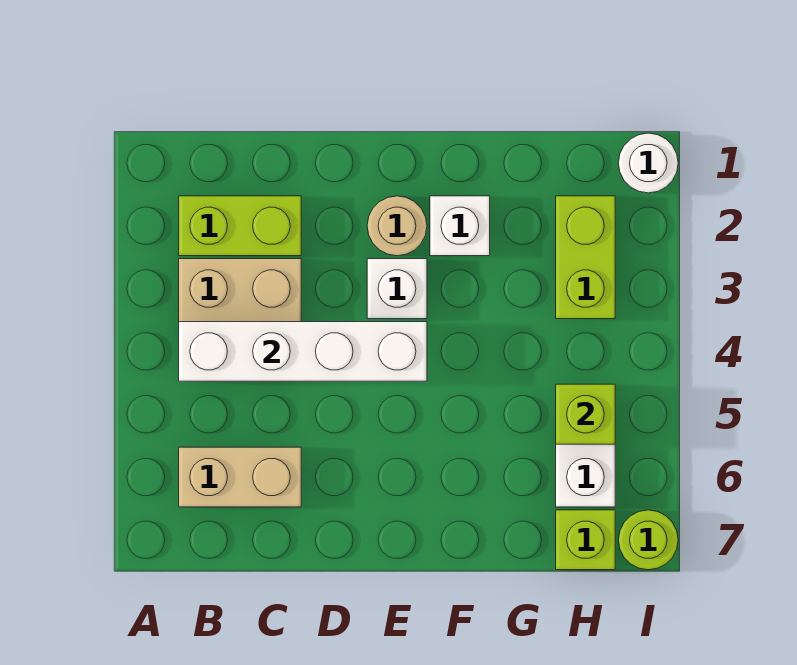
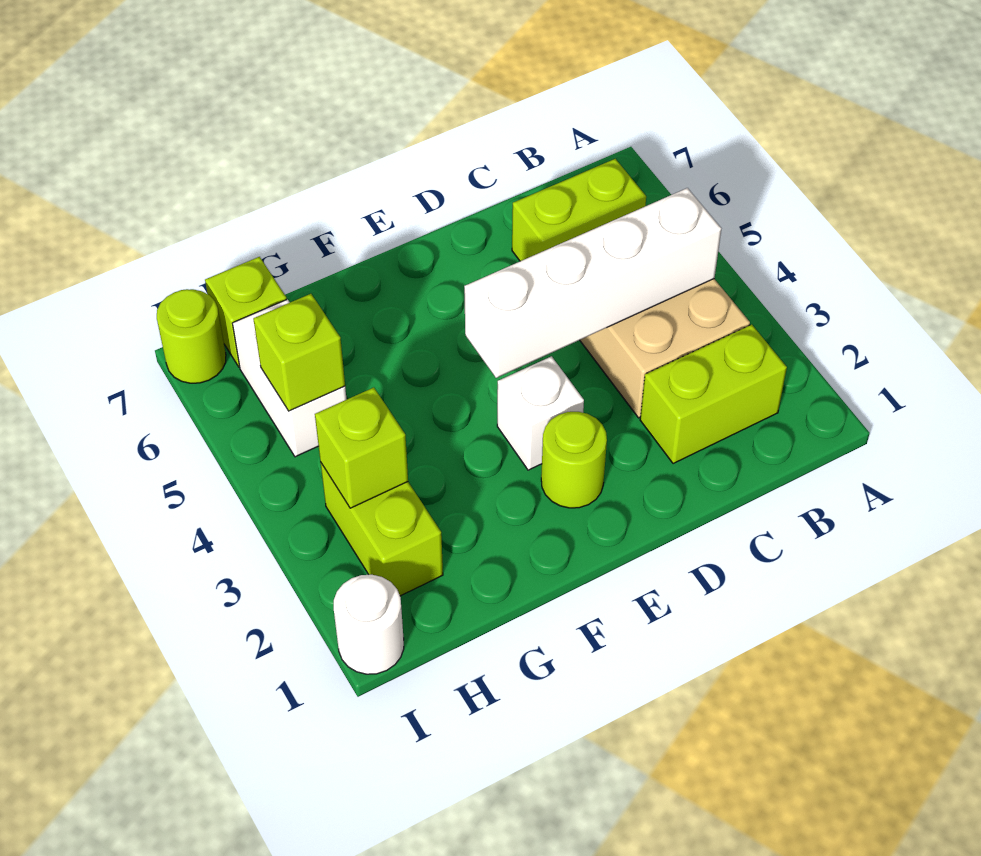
tan brick B6:C6 level 1 -> lime brick B6:C6 level 1
tan round brick E2 level 1 -> lime round brick E2 level 1
white brick F2 level 1 -> none
none -> lime brick H3 level 2

